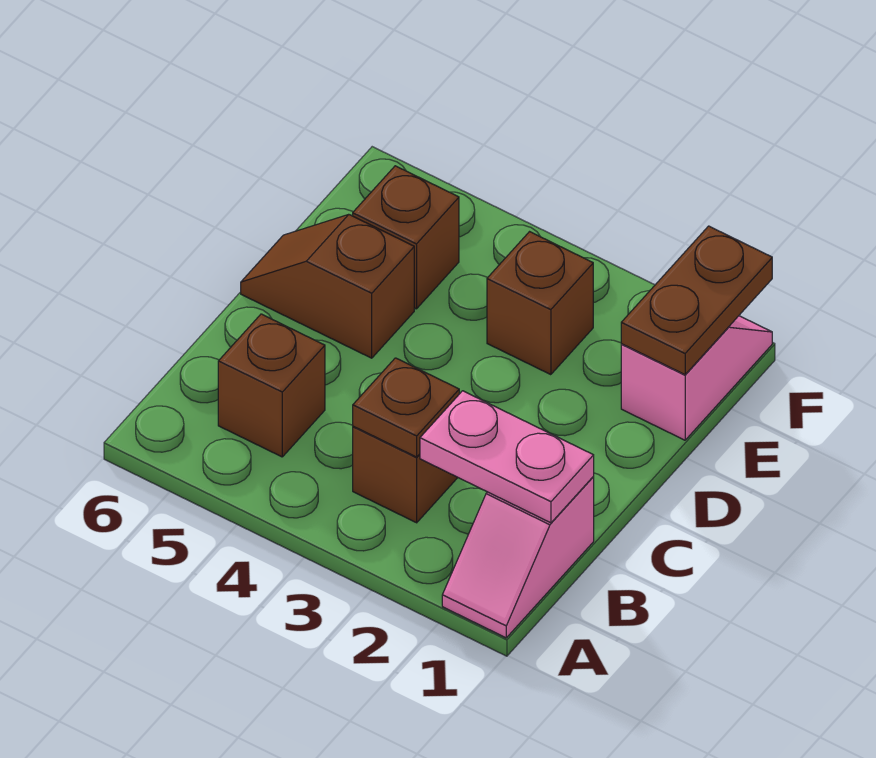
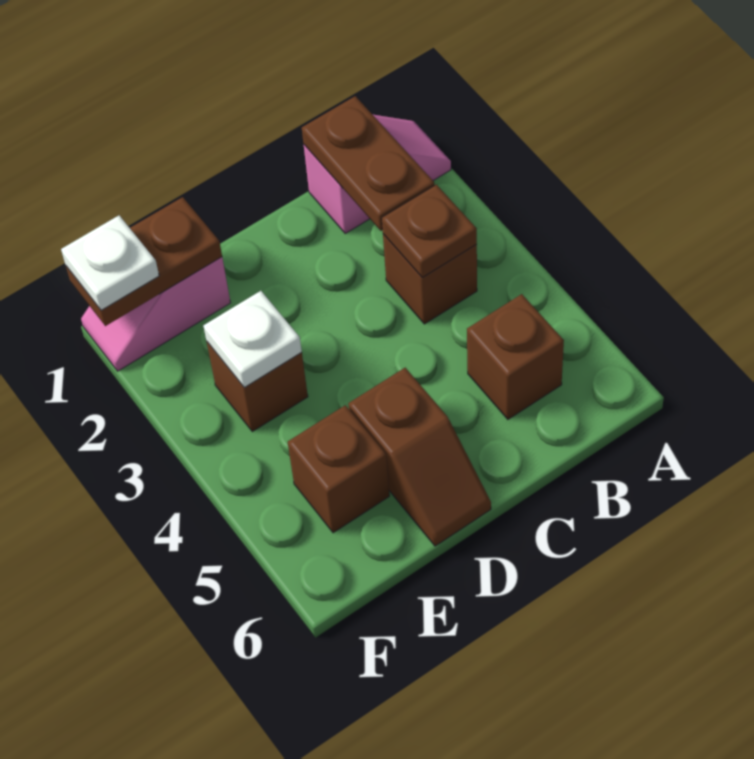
pink plate B1:B2 level 2 -> brown plate B1:B2 level 2
none -> white plate E3 level 2
none -> white plate F1 level 3

